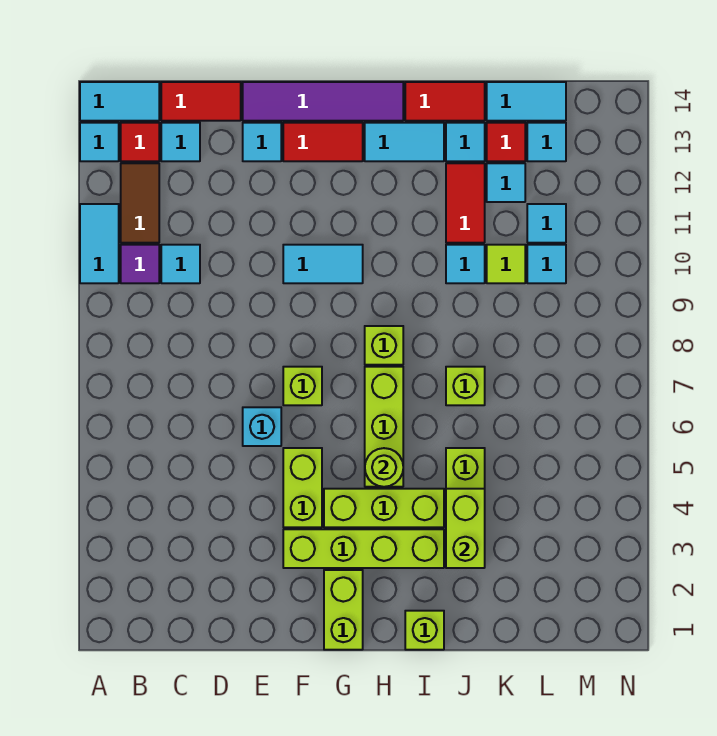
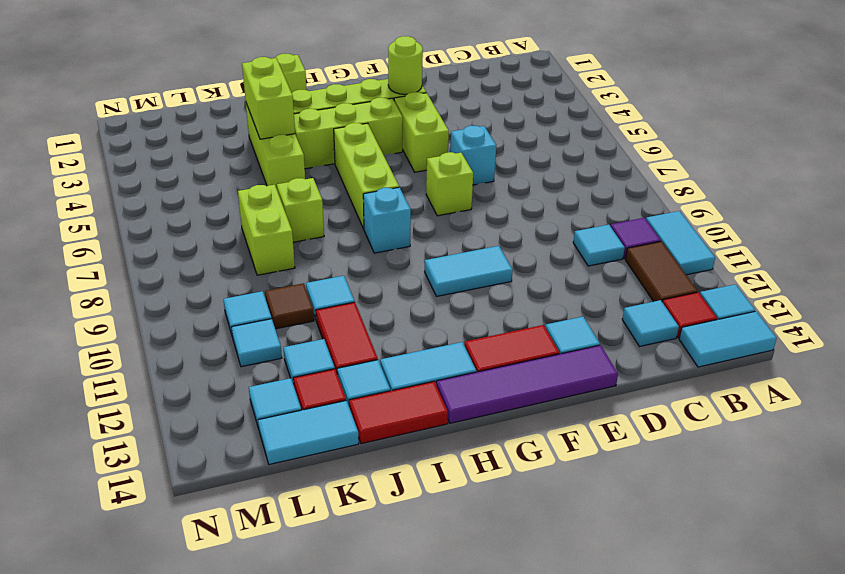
red tile C14:D14 level 1 -> none
lime brick G1:G2 level 1 -> lime brick K7:K8 level 1
lime round brick H5 level 2 -> lime round brick F3 level 2
lime brick H8 level 1 -> cyan brick H8 level 1
lime tile K10 level 1 -> brown tile K10 level 1

